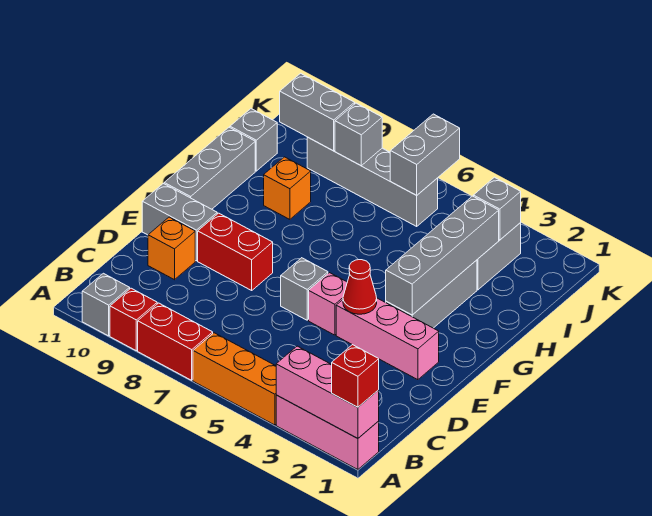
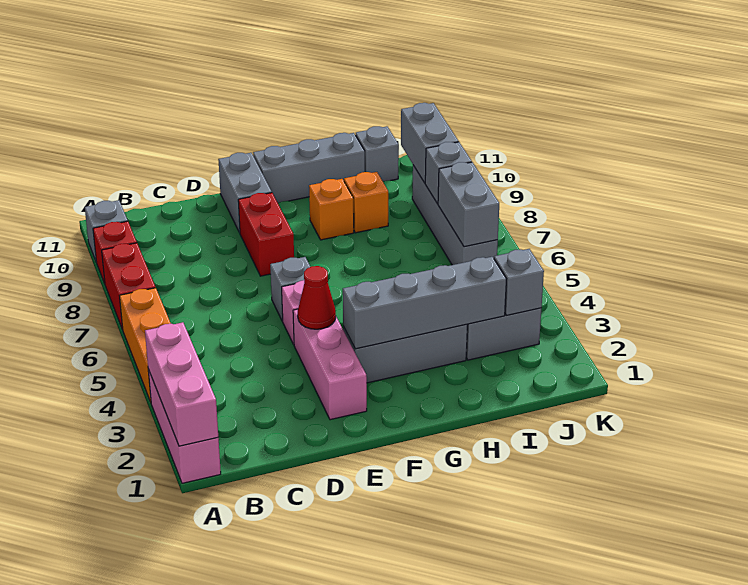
red brick A1 level 3 -> none
orange brick D10 level 1 -> orange brick G9 level 1
grey brick J6:K6 level 2 -> grey brick J6:J7 level 2

